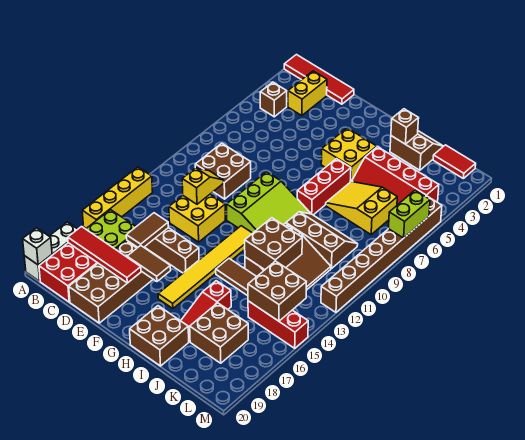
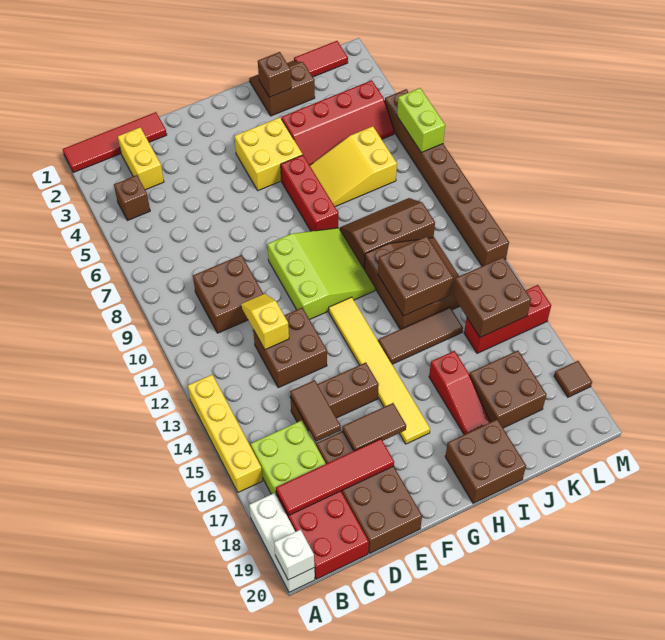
yellow brick D12:E13 level 1 -> brown brick D12:E13 level 1
none -> brown tile M18 level 1

